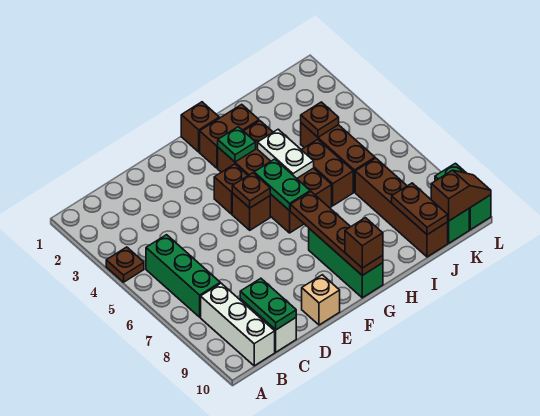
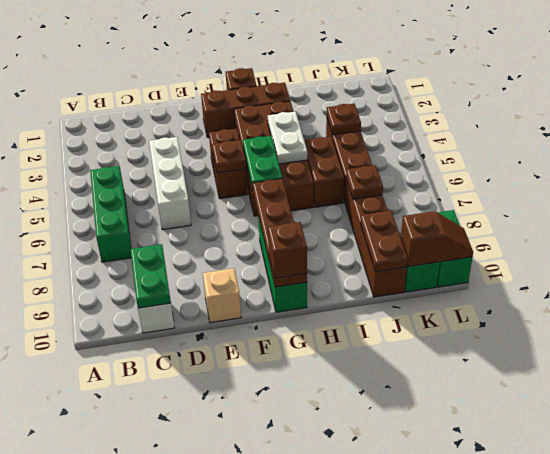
brown plate A4 level 1 -> brown plate J7 level 2
white brick B8:B10 level 1 -> white brick D4:D6 level 1
brown brick G2:H2 level 1 -> brown brick F2:H2 level 1
green plate G3 level 2 -> none

